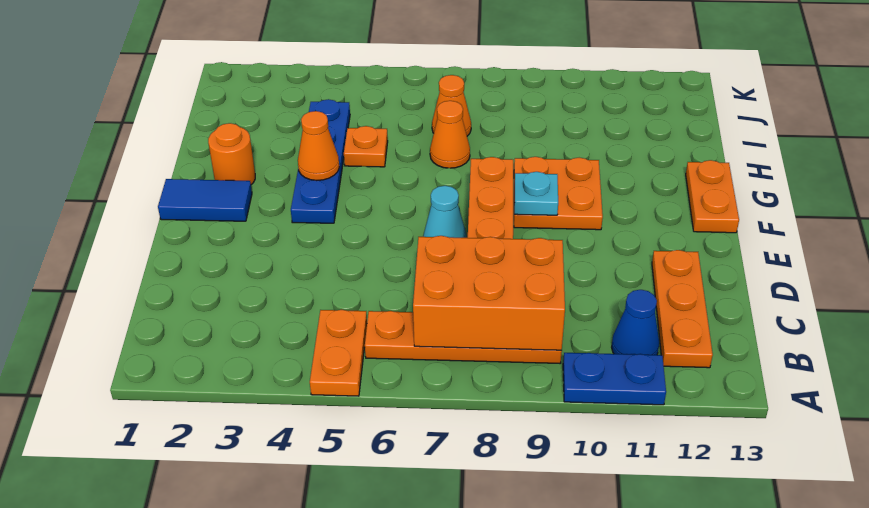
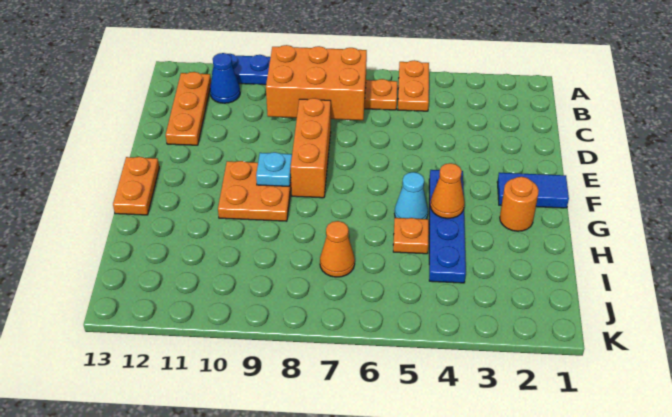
cyan cone E7 level 1 -> cyan cone G5 level 1
orange cone H7 level 1 -> none

